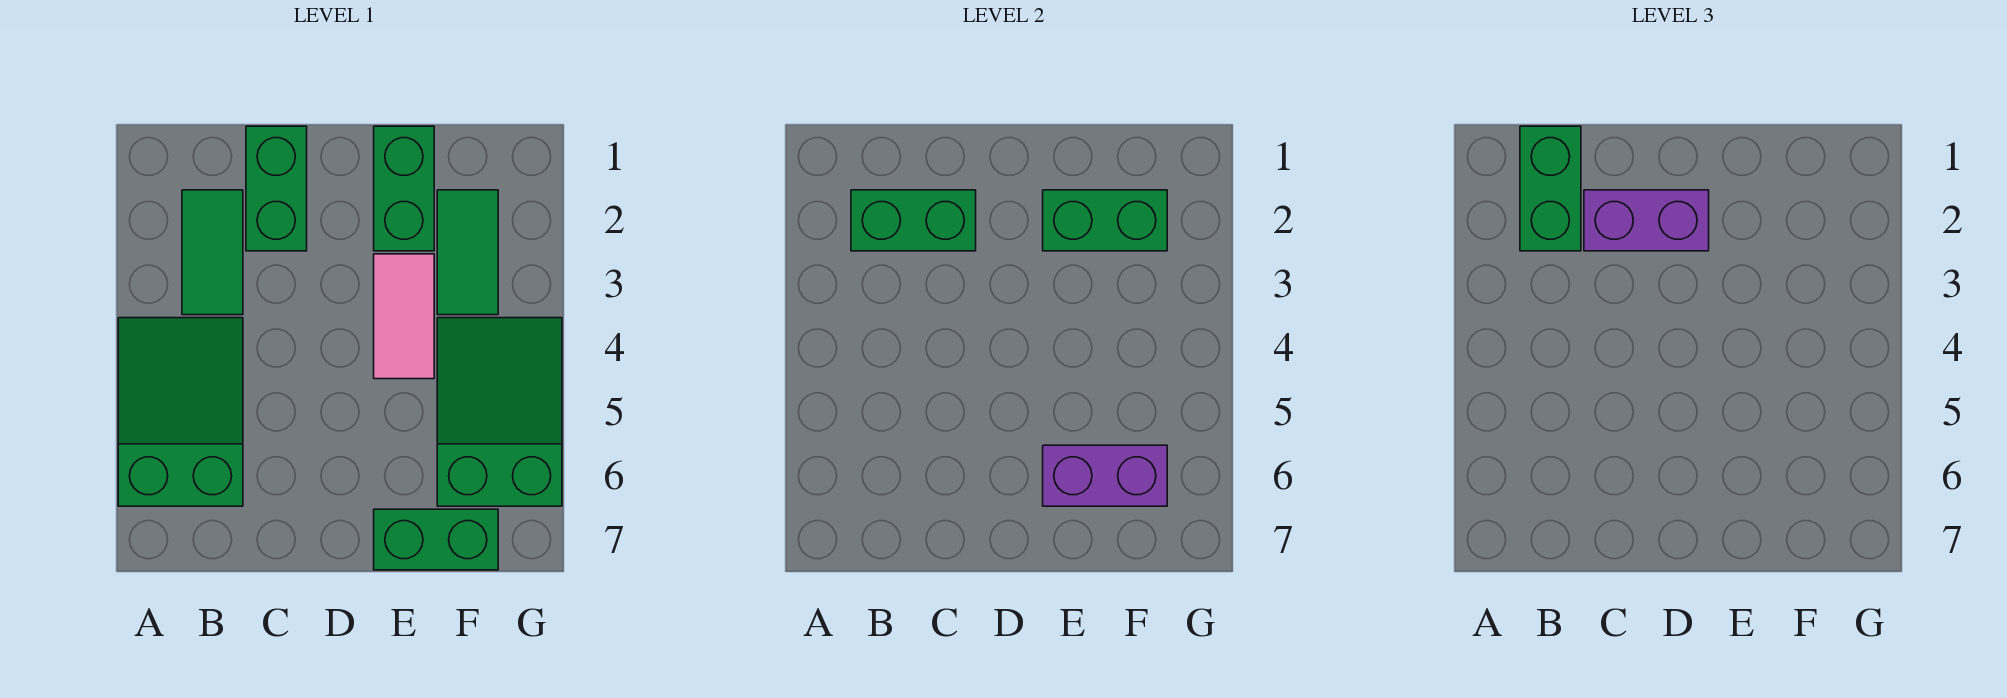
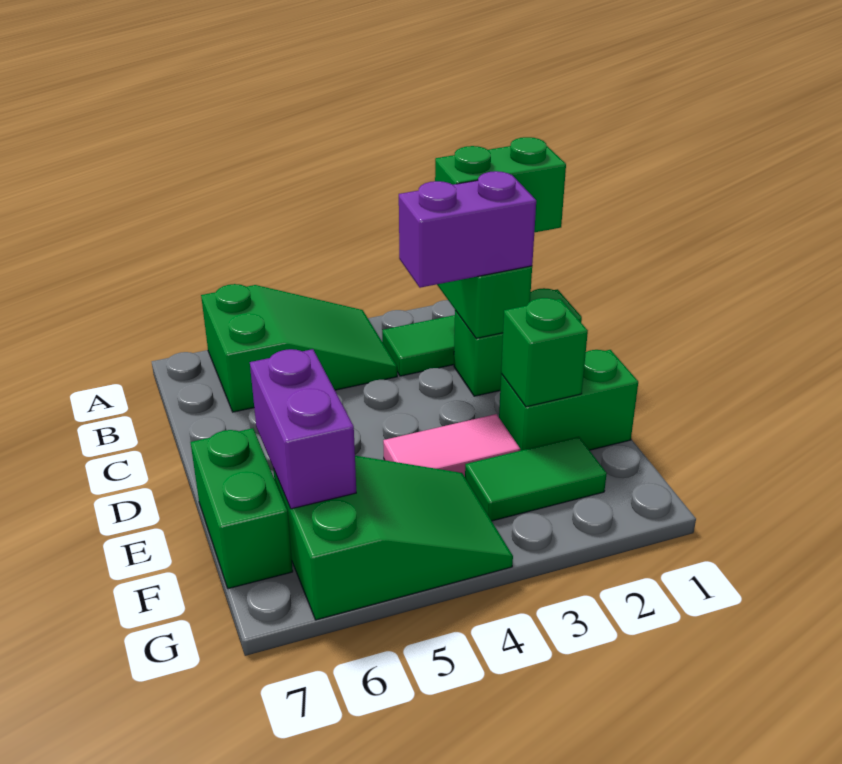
purple brick C2:D2 level 3 -> purple brick C2:C3 level 3
green brick E2:F2 level 2 -> green brick E2 level 2

